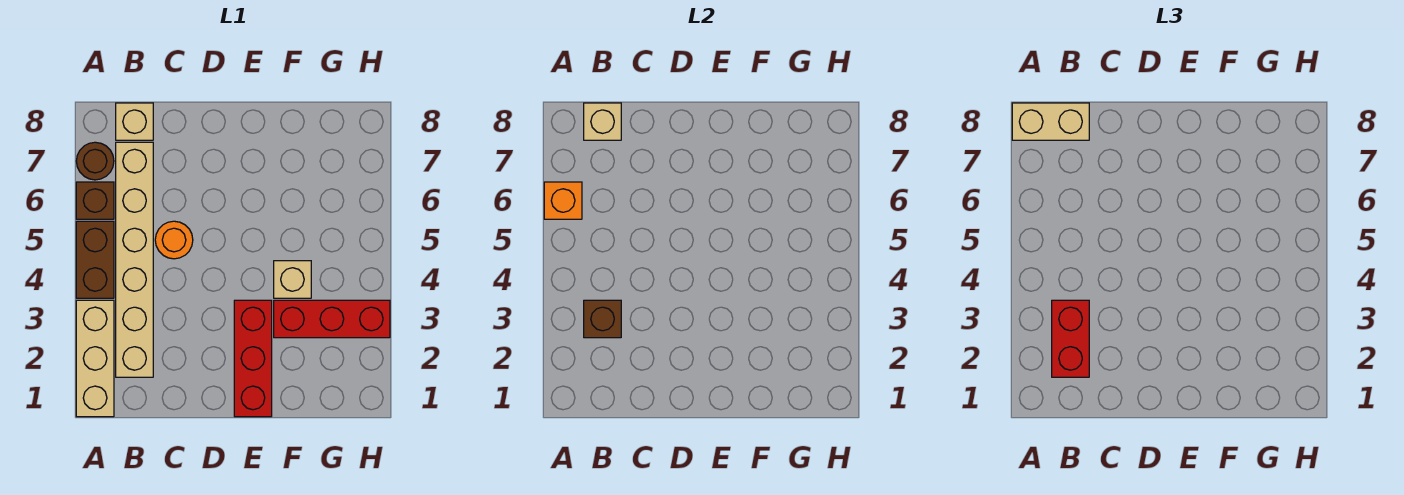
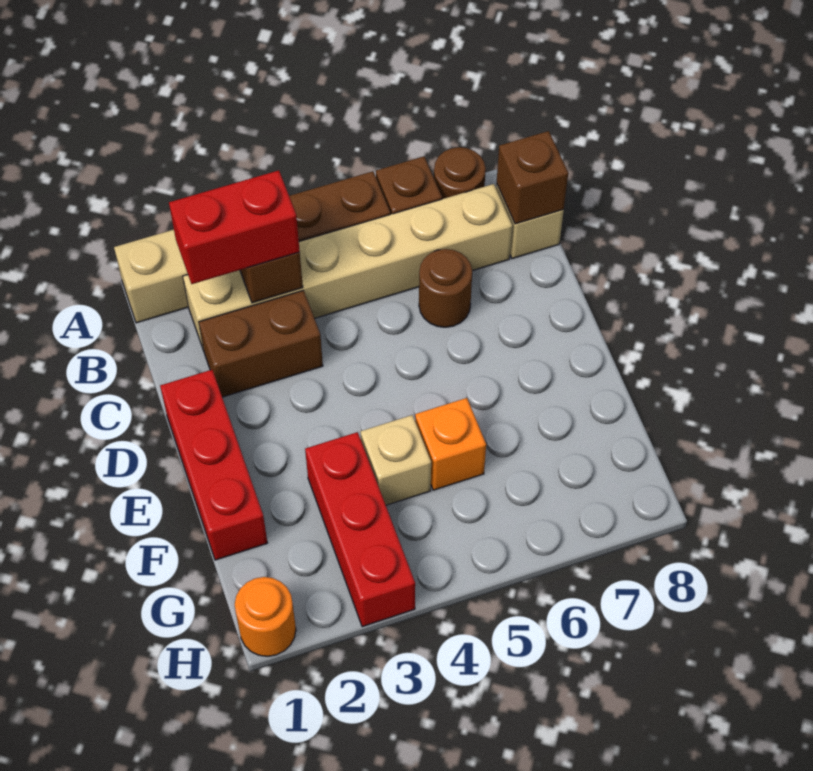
orange brick A6 level 2 -> orange brick F5 level 1
tan brick A8:B8 level 3 -> none
tan brick B8 level 2 -> brown brick B8 level 2
none -> brown brick C2:C3 level 1
orange round brick C5 level 1 -> orange round brick H1 level 1
none -> brown round brick C6 level 1
red brick E1:E3 level 1 -> red brick D1:F1 level 1

